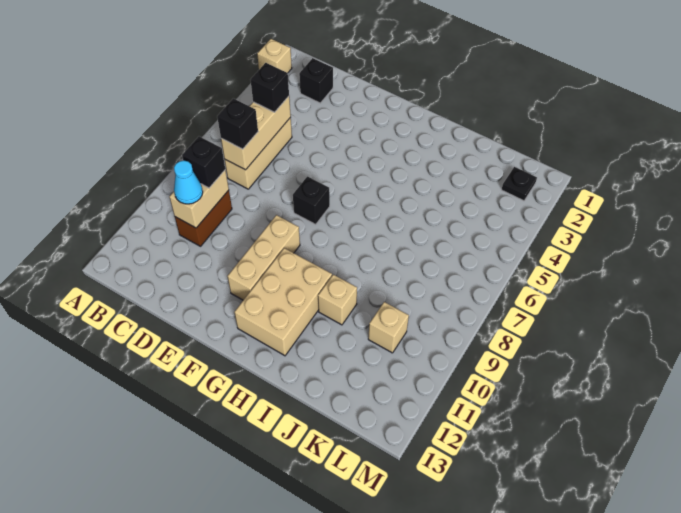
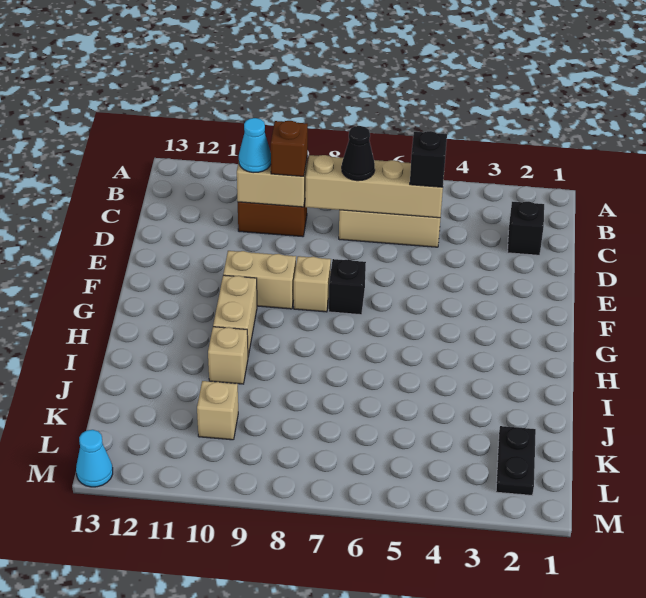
tan brick A2 level 1 -> tan brick F8 level 1
tan brick C5:C7 level 2 -> tan brick C5:C8 level 2
black brick C7 level 3 -> black cone C7 level 3
black brick C9 level 3 -> brown brick C9 level 3
tan brick F9:F11 level 1 -> tan brick F9:F10 level 1
tan brick G10:H12 level 1 -> tan brick G10:H10 level 1
black plate L2 level 1 -> black plate K2:L2 level 1
none -> cyan cone M13 level 1

